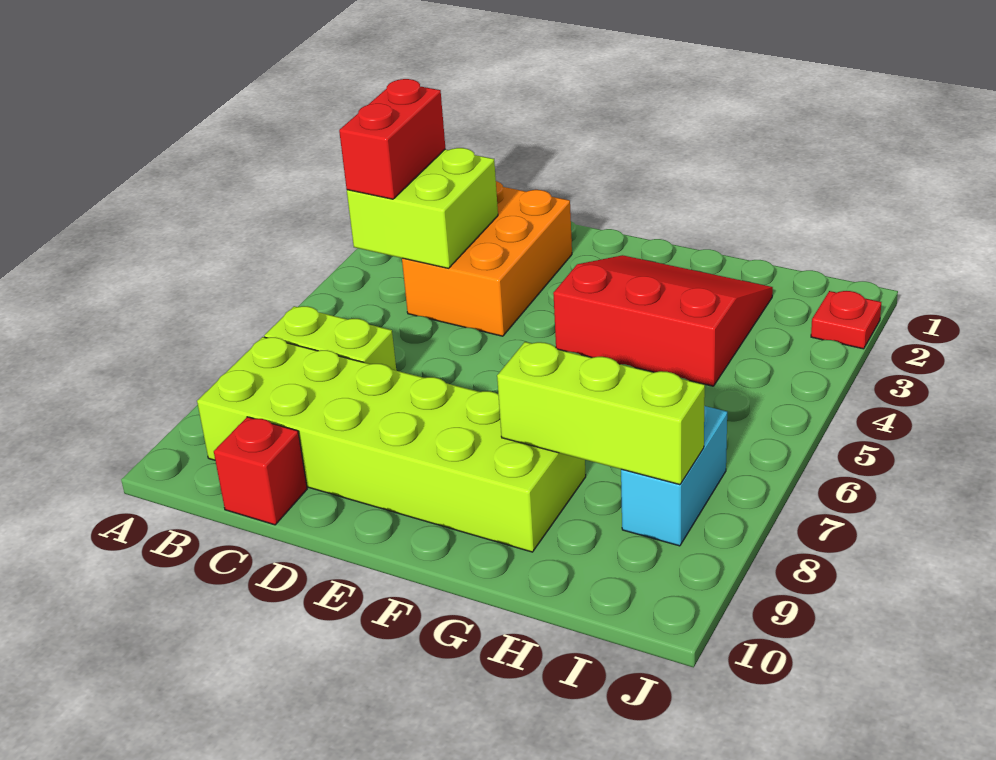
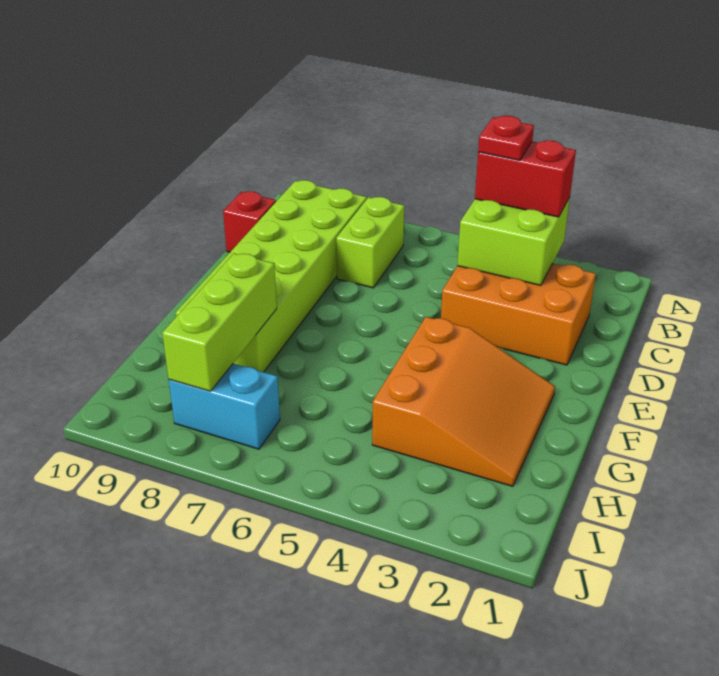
red slope F2:H4 level 1 top 4 -> orange slope F2:H4 level 1 top 4
red plate J2 level 1 -> red plate B4 level 4

